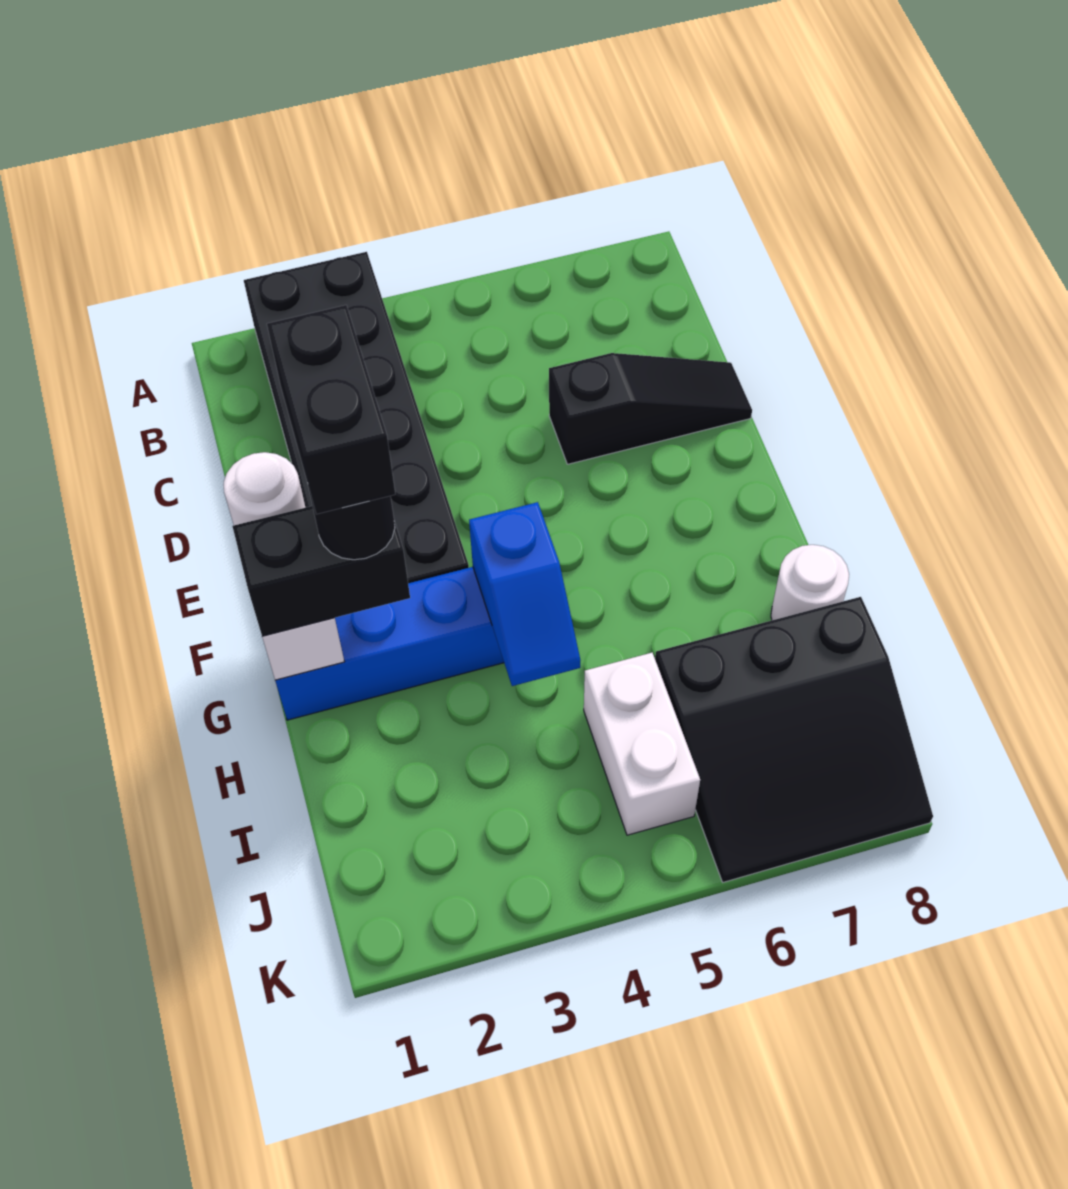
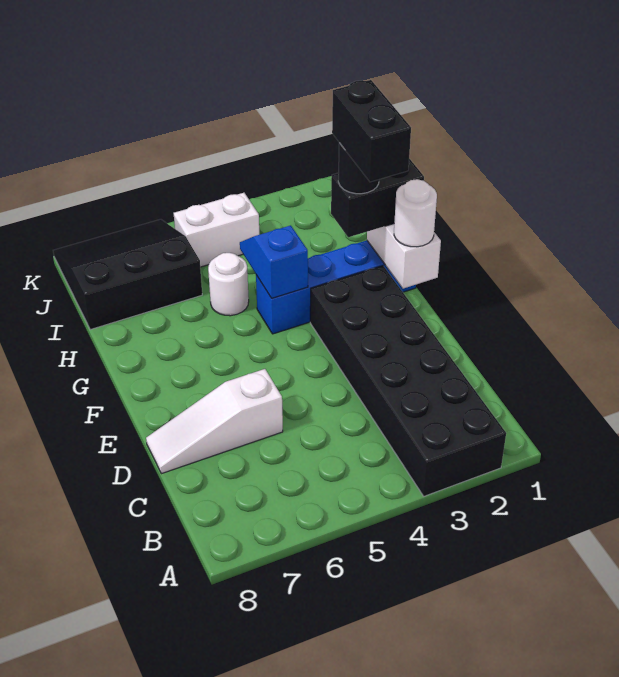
black slope D6:D8 level 1 top 6 -> white slope D6:D8 level 1 top 6
white round brick H8 level 1 -> white round brick H5 level 1
white brick I5:J5 level 1 -> white brick J4:J5 level 1

